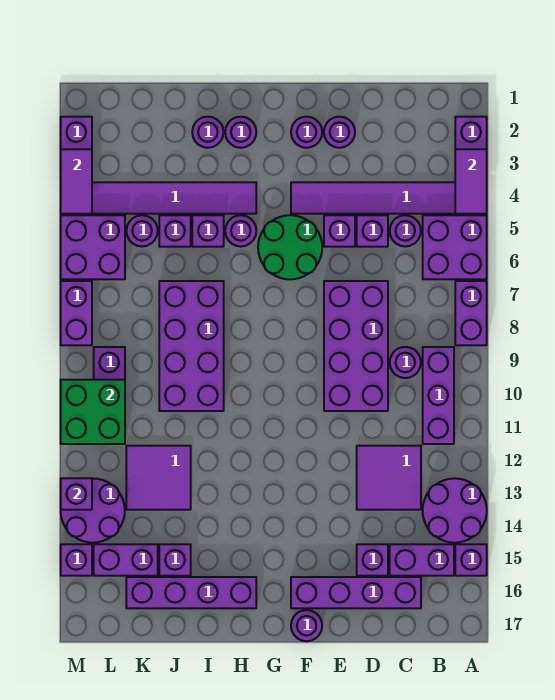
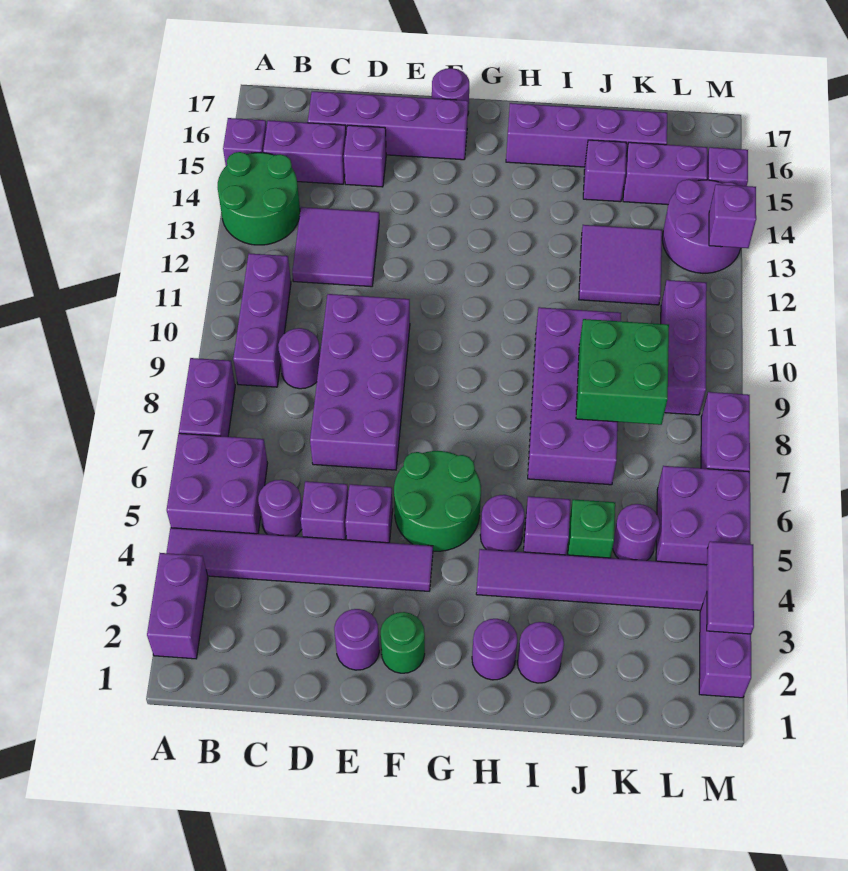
purple tile A3:A4 level 2 -> none
purple round brick A13:B14 level 1 -> green round brick A13:B14 level 1
purple round brick F2 level 1 -> green round brick F2 level 1
purple brick J5 level 1 -> green brick J5 level 1
green brick L10:M11 level 2 -> green brick J8:K9 level 2

